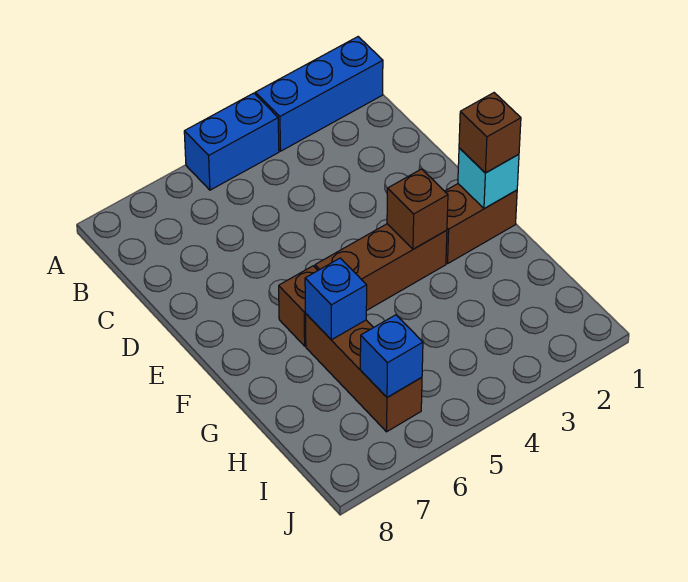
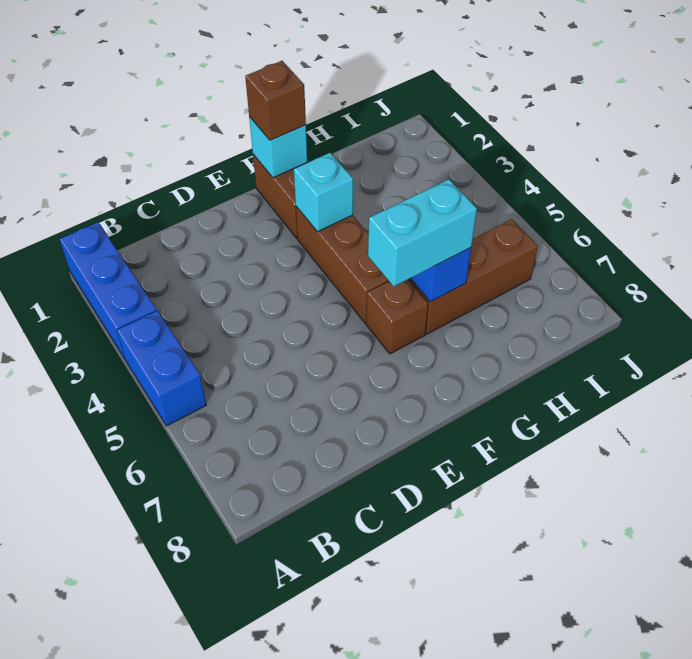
brown brick F3 level 2 -> cyan brick F3 level 2
none -> cyan brick F6:G6 level 3
blue brick I6 level 2 -> none

